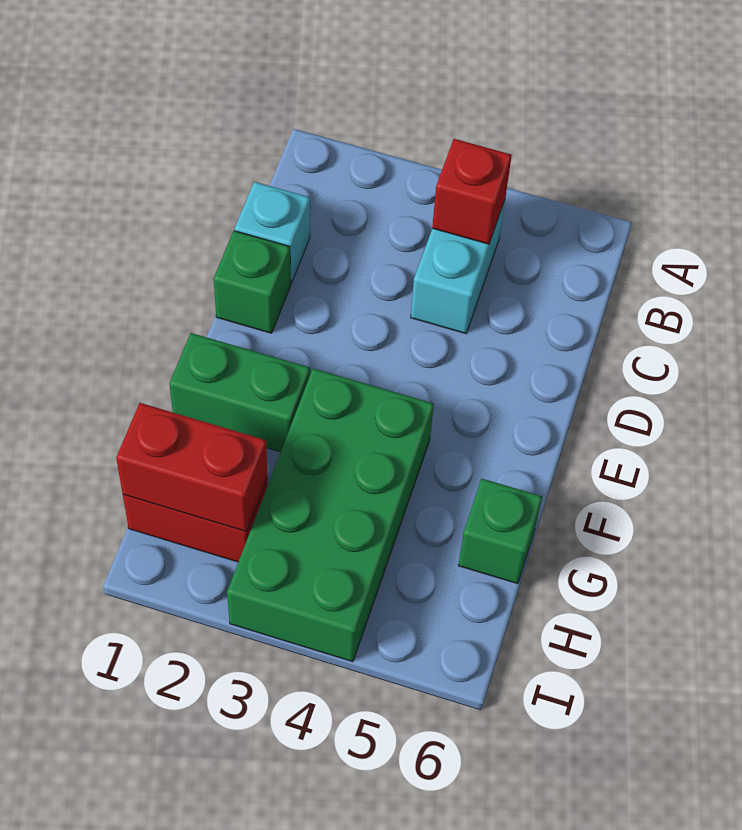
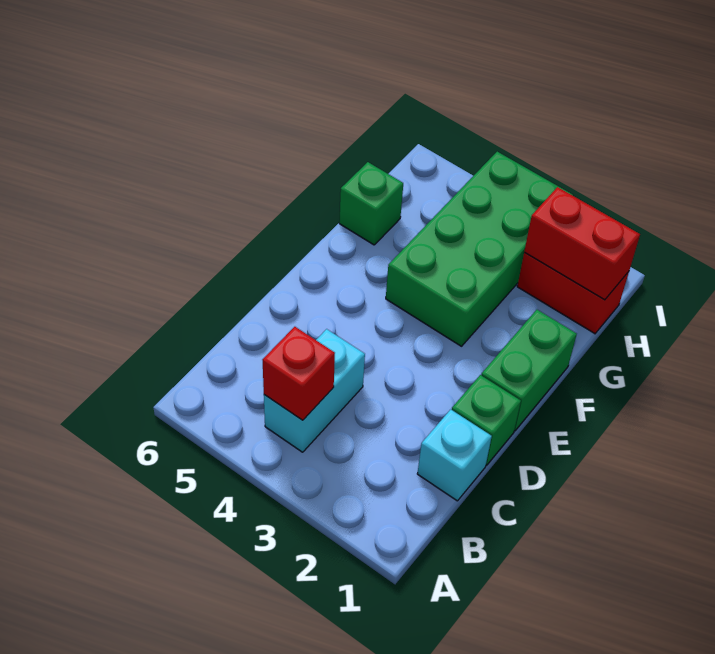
green brick F1:F2 level 1 -> green brick E1:F1 level 1

